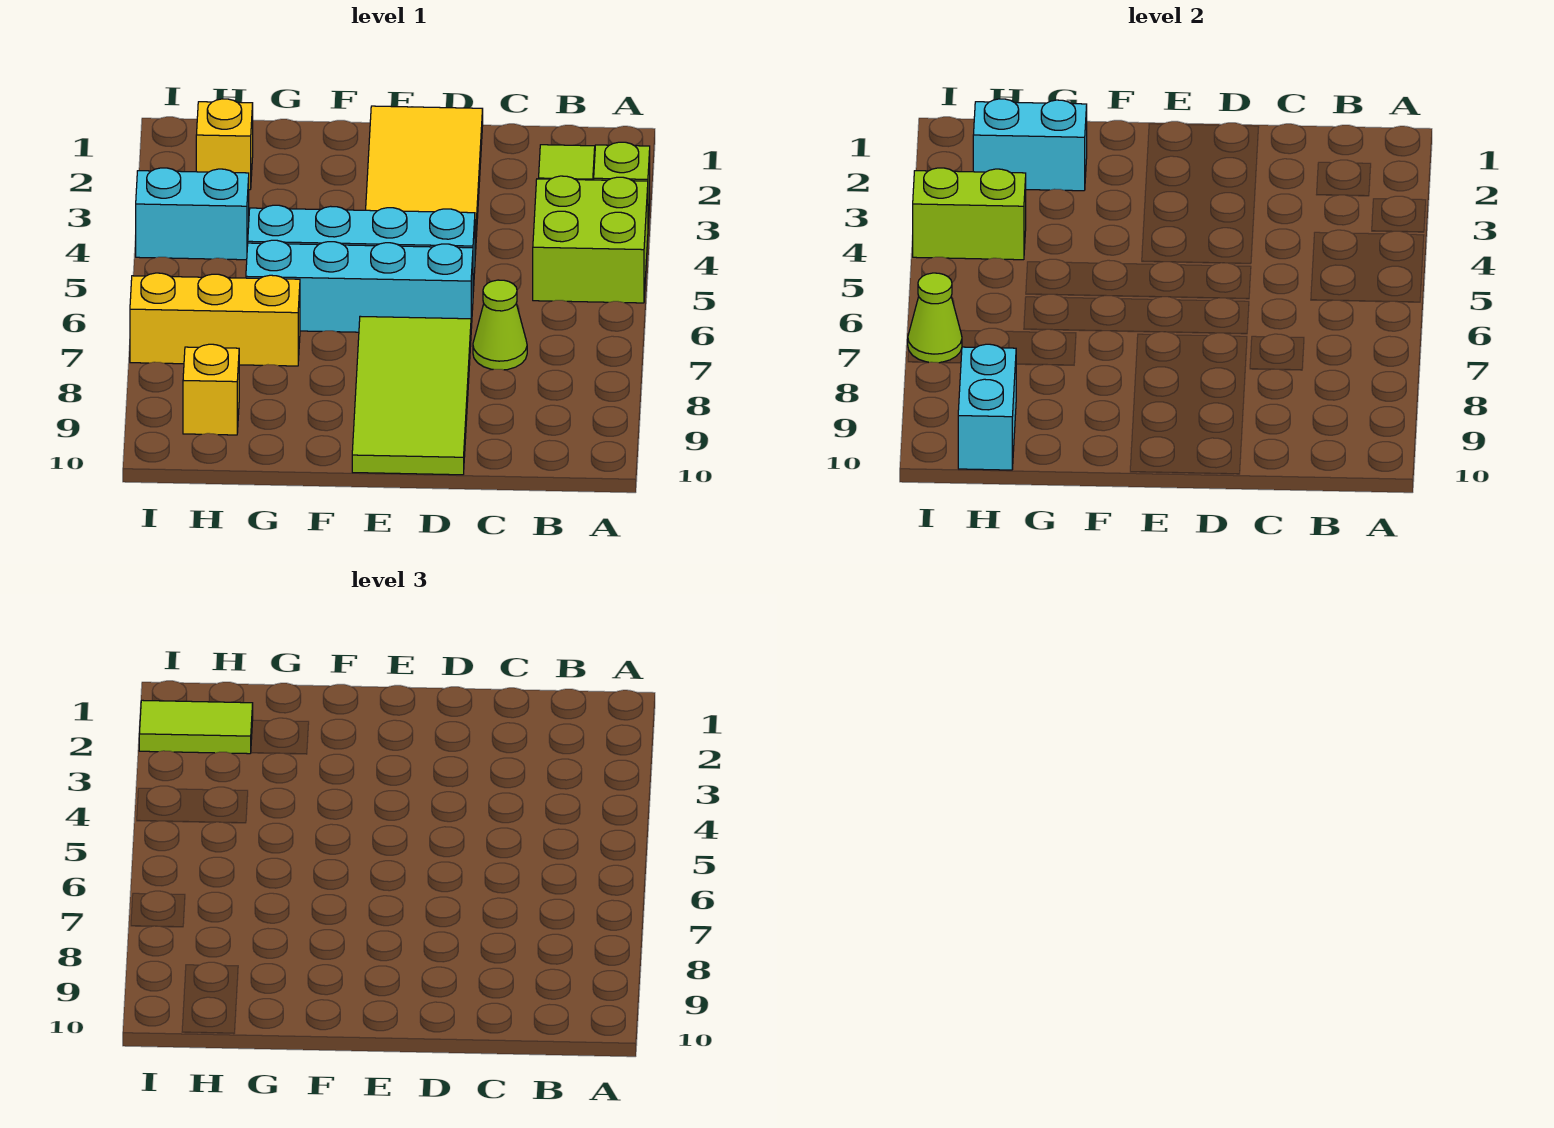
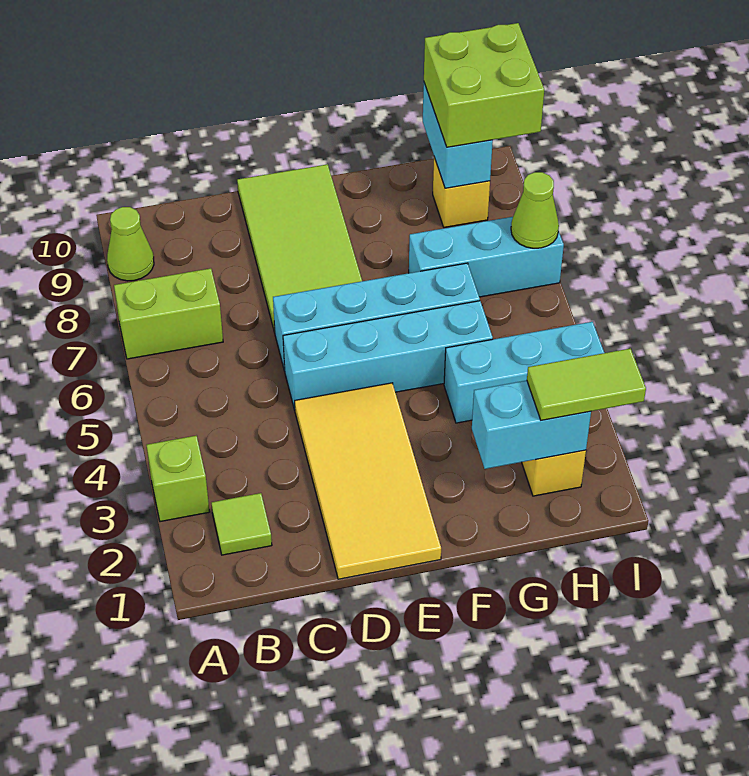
lime brick A4:B5 level 1 -> lime brick H9:I10 level 3
lime cone C7 level 1 -> lime cone A9 level 1
yellow brick G7:I7 level 1 -> cyan brick G7:I7 level 1
cyan brick H4:I4 level 1 -> cyan brick G4:I4 level 1
lime brick H4:I4 level 2 -> lime brick A7:B7 level 1

